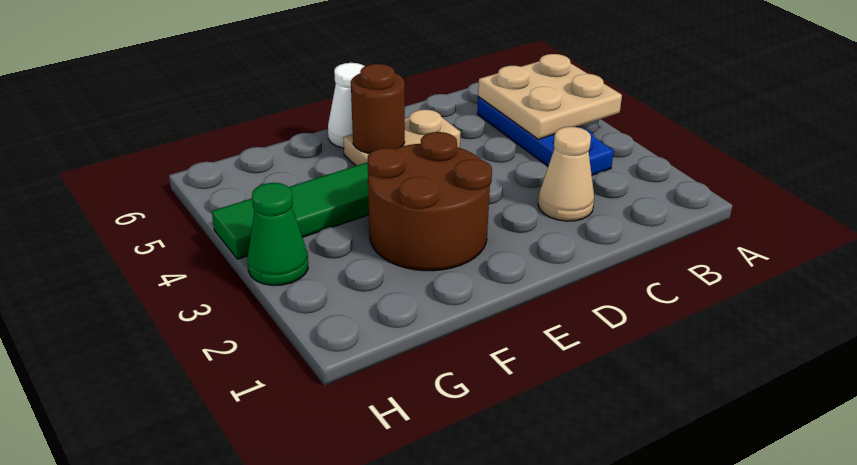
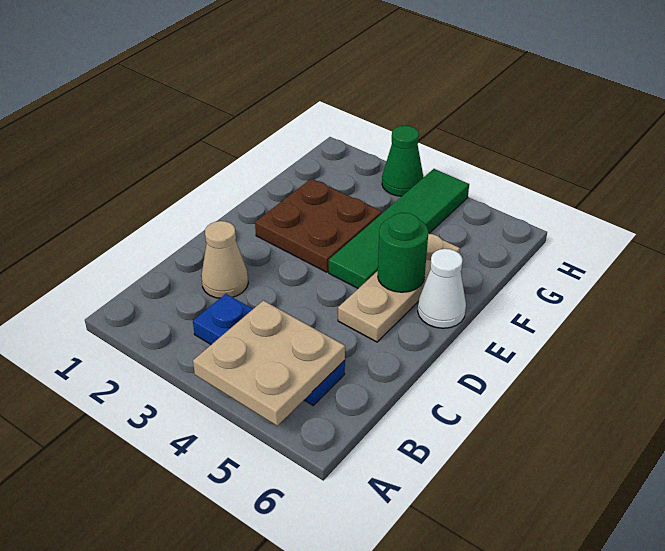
tan plate D5:E5 level 1 -> tan plate D5:F5 level 1
brown round brick E2:F3 level 1 -> brown plate E2:F3 level 1
brown round brick E5 level 2 -> green round brick E5 level 2

